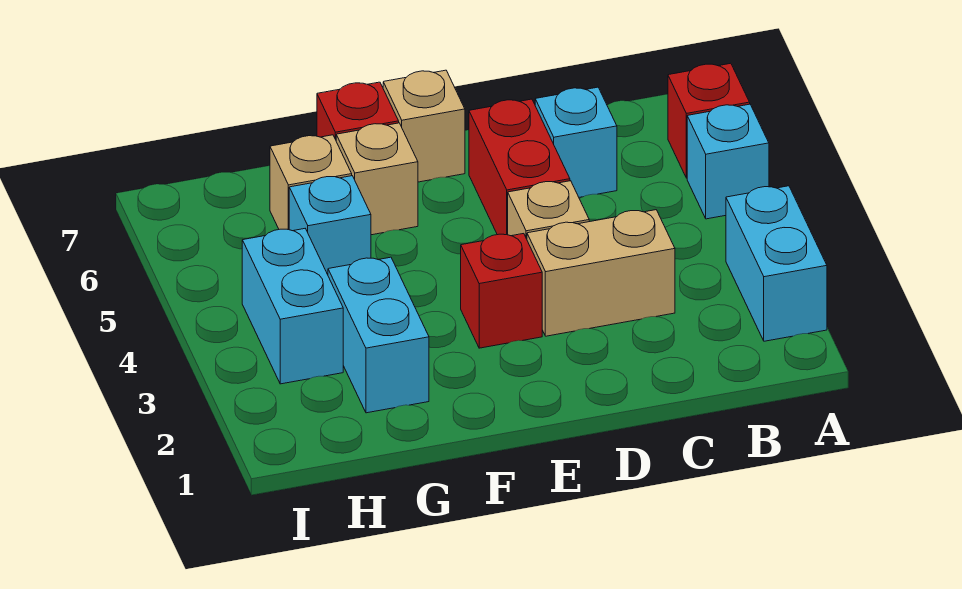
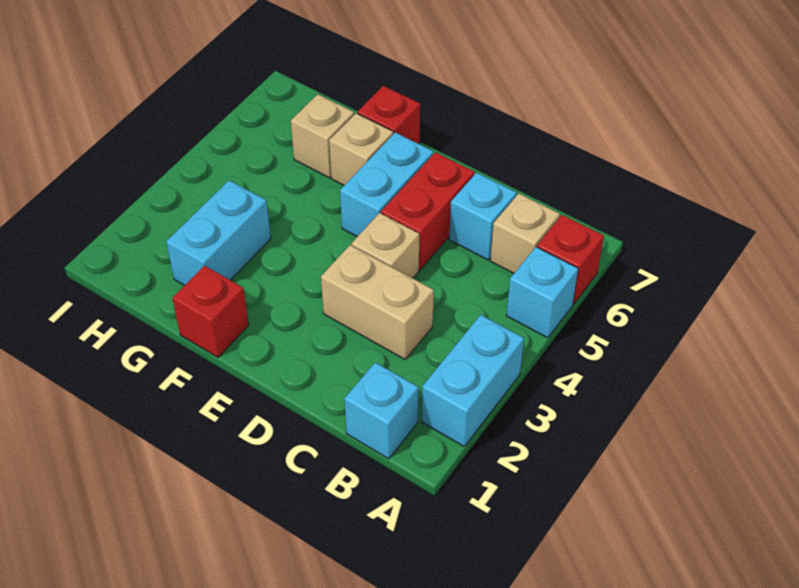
red brick E3 level 1 -> red brick F1 level 1
tan brick E7 level 1 -> tan brick B6 level 1
cyan brick G5 level 1 -> cyan brick B1 level 1
cyan brick H3:H4 level 1 -> cyan brick E5:E6 level 1

